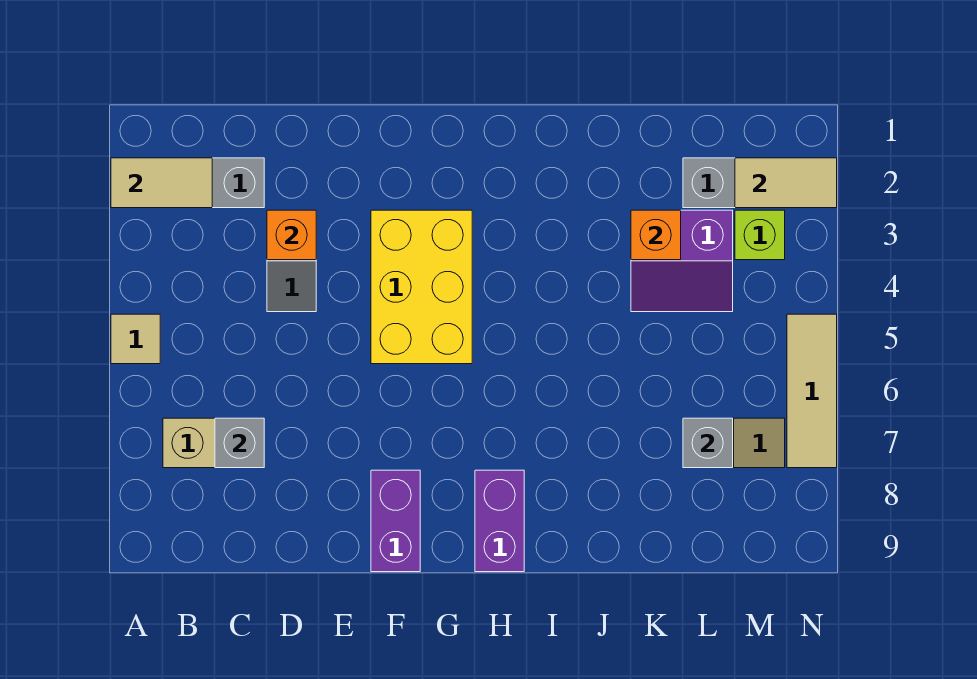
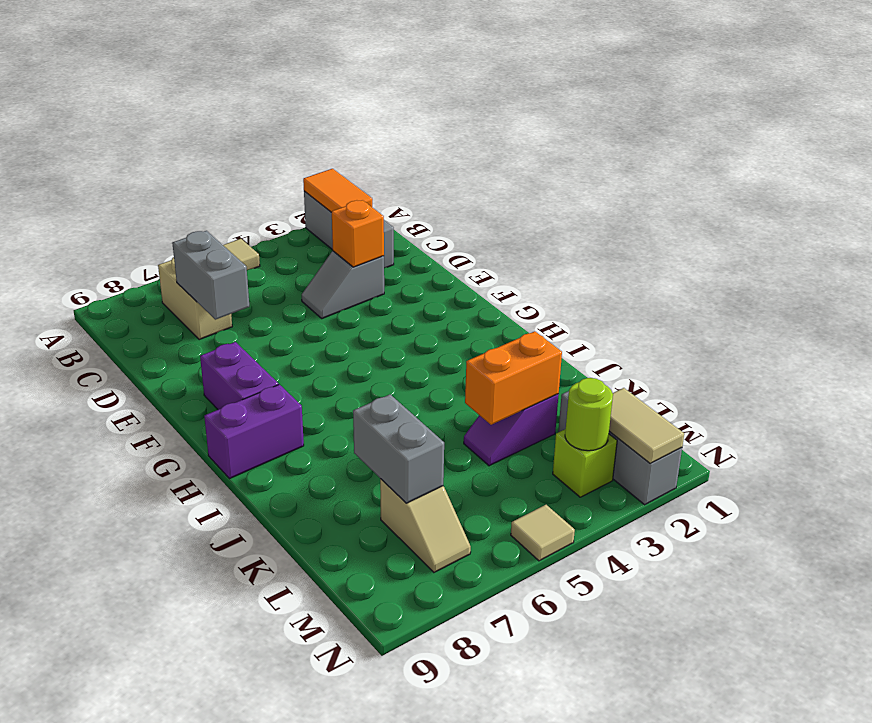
tan tile A2:B2 level 2 -> orange tile A2:B2 level 2
grey brick C7 level 2 -> grey brick C7:D7 level 2
yellow brick F3:G5 level 1 -> none
purple brick F8:F9 level 1 -> purple brick F8:G8 level 1
purple slope K3:L4 level 1 top 3 -> purple slope K3:K4 level 1 top 3
orange brick K3 level 2 -> orange brick K3:K4 level 2
grey brick L7 level 2 -> grey brick K7:L7 level 2
none -> lime round brick M3 level 2
tan tile N5:N7 level 1 -> tan tile N5 level 1

